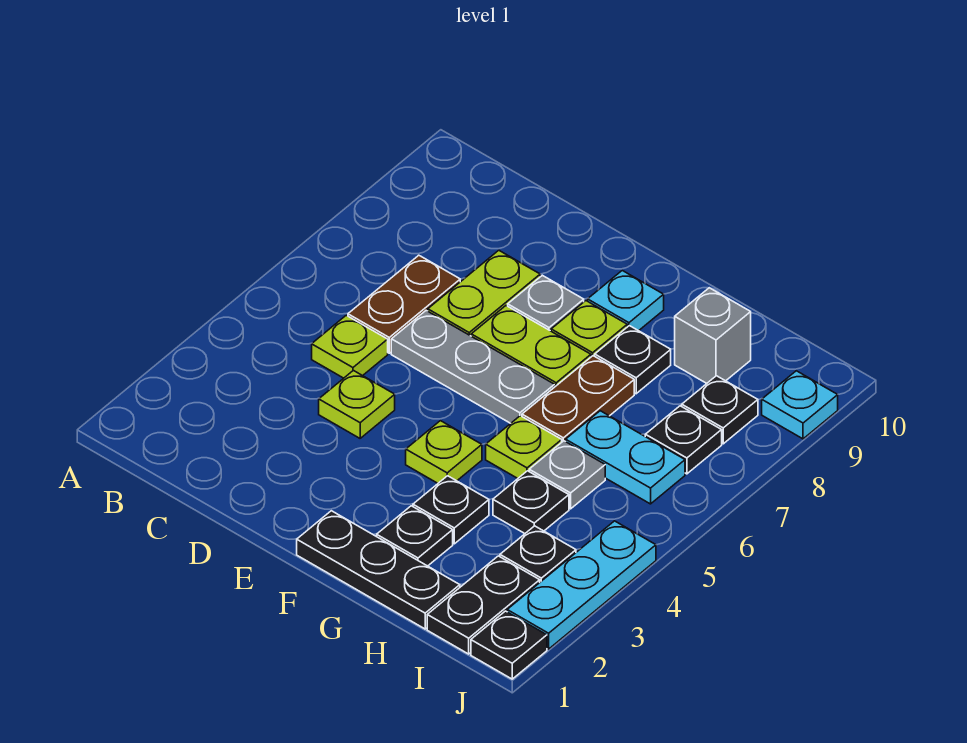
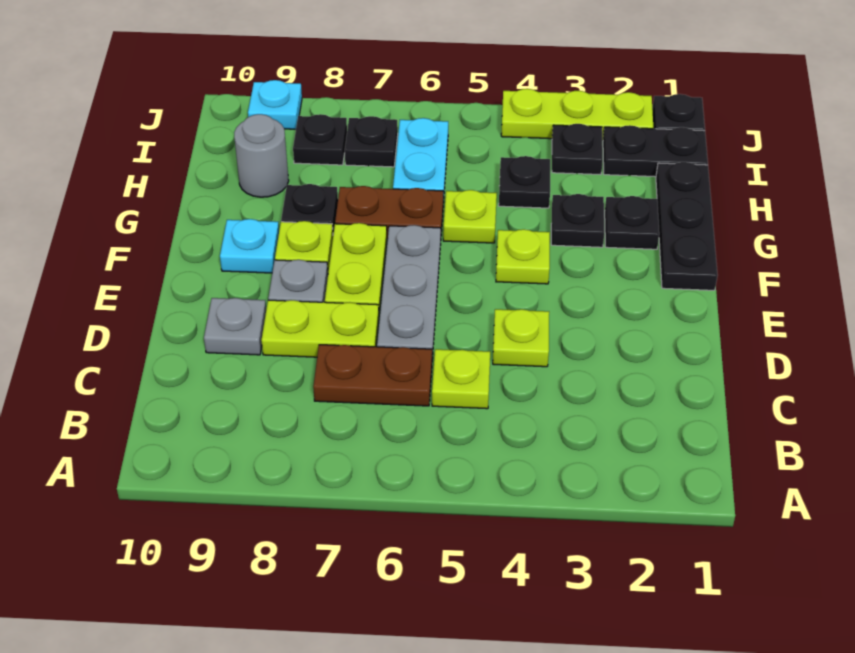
grey plate H5 level 1 -> grey plate D9 level 1
grey brick H9 level 1 -> grey round brick H9 level 1
cyan plate J2:J4 level 1 -> lime plate J2:J4 level 1

